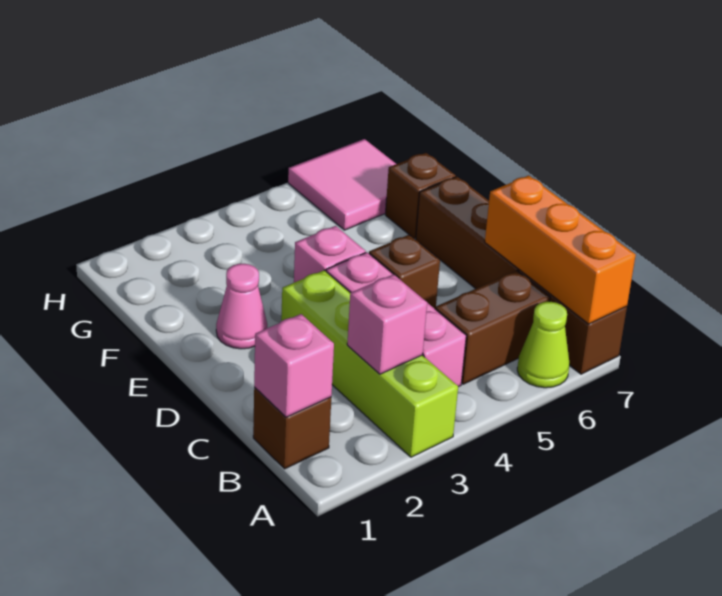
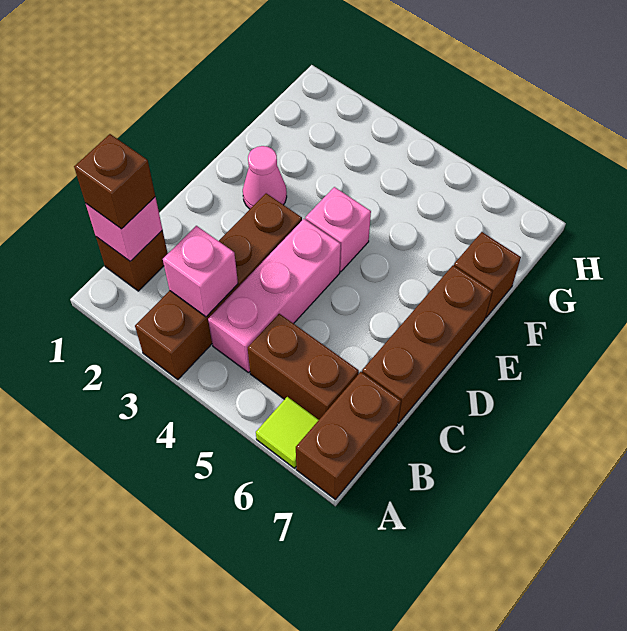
lime brick A3:D3 level 1 -> brown brick A3:D3 level 1
lime cone A6 level 1 -> lime tile A6 level 1
orange brick A7:C7 level 2 -> none
brown brick D5 level 1 -> brown brick B1 level 3
pink tile G6:H7 level 1 -> none

